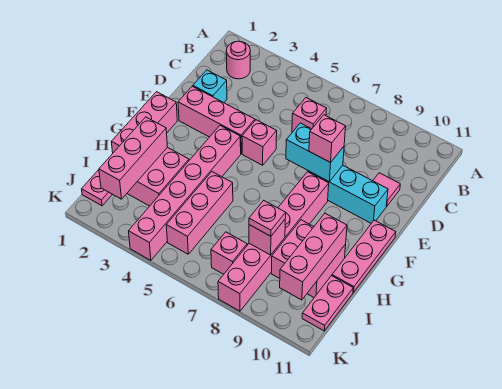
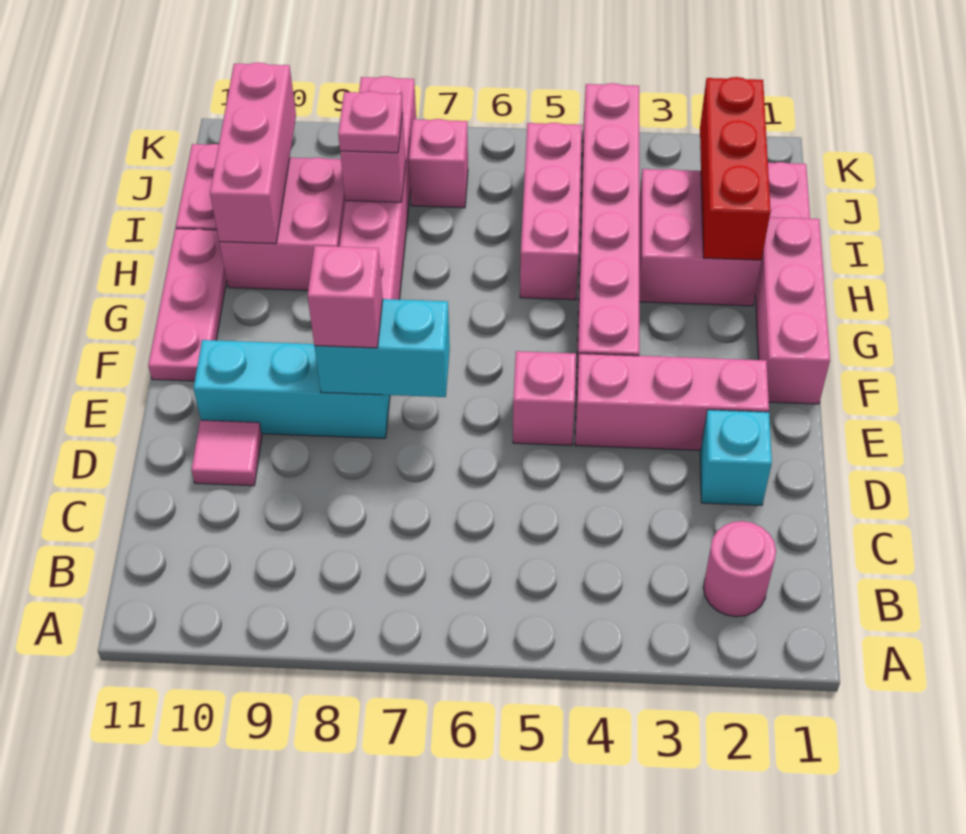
pink brick C6 level 1 -> none
pink brick H2:J2 level 2 -> red brick H2:J2 level 2

